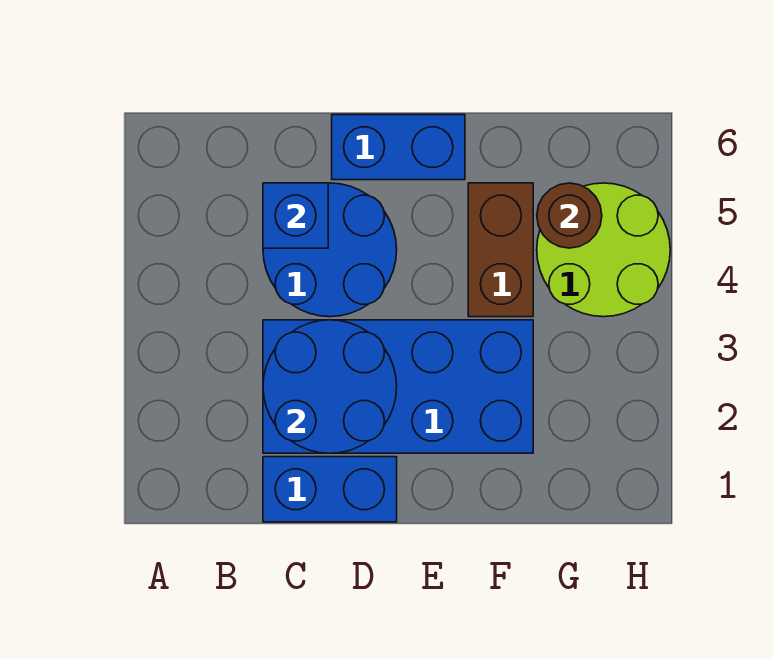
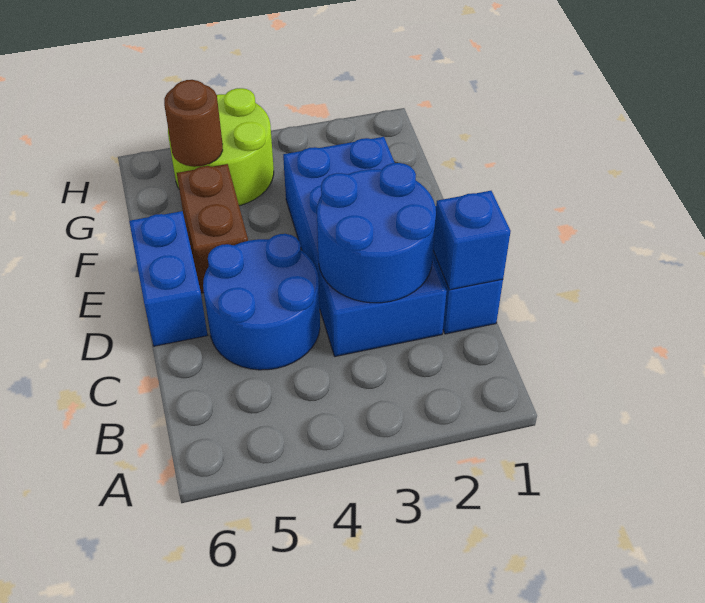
blue brick C5 level 2 -> blue brick C1 level 2
brown brick F4:F5 level 1 -> brown brick E5:F5 level 1

